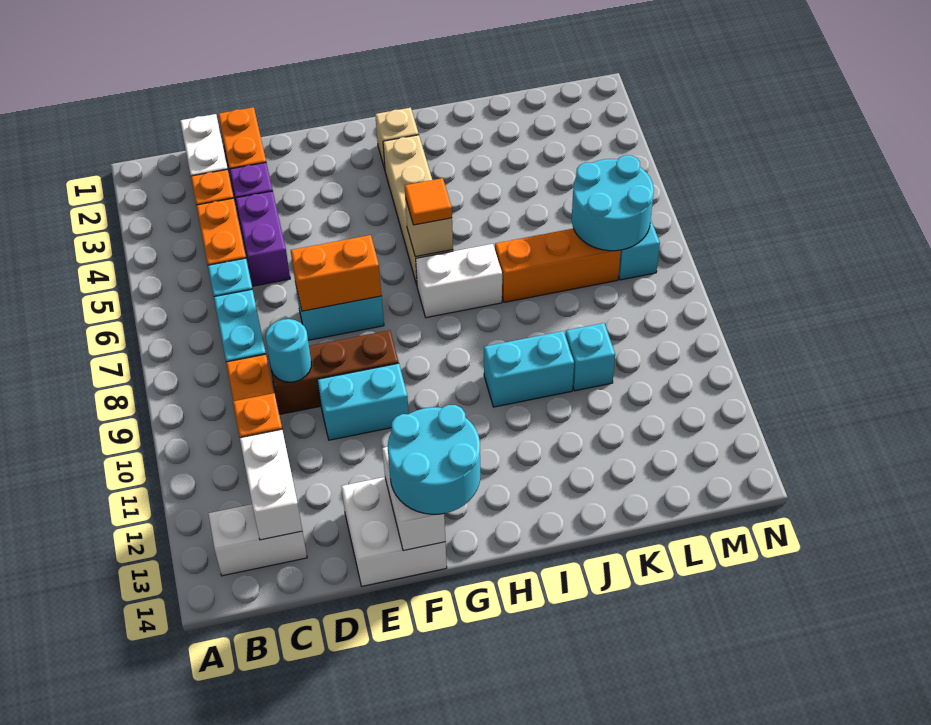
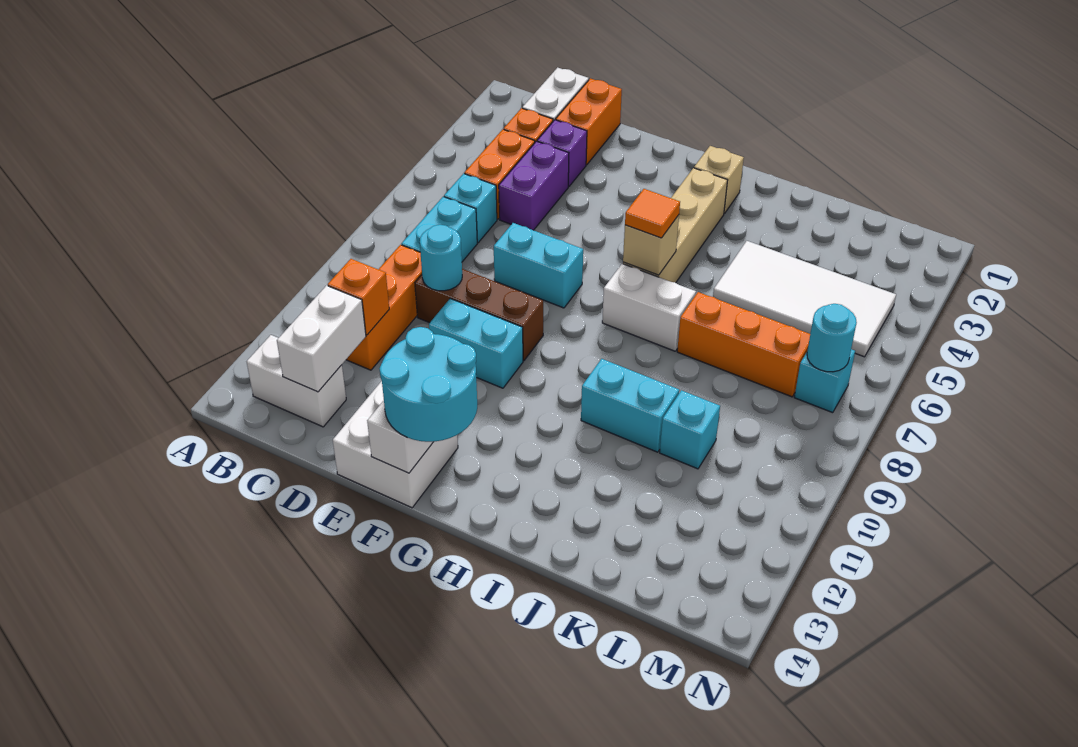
orange brick E7:F7 level 2 -> none
none -> white tile J4:M5 level 1
cyan round brick L6:M7 level 2 -> cyan round brick M7 level 2

